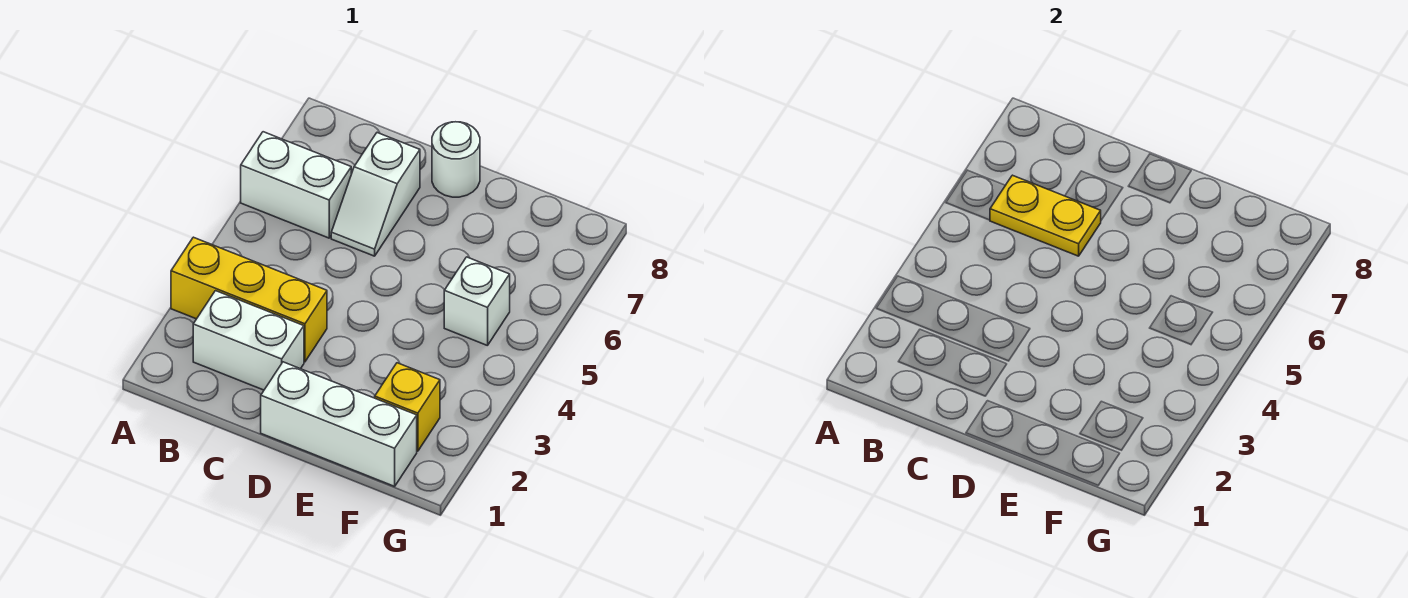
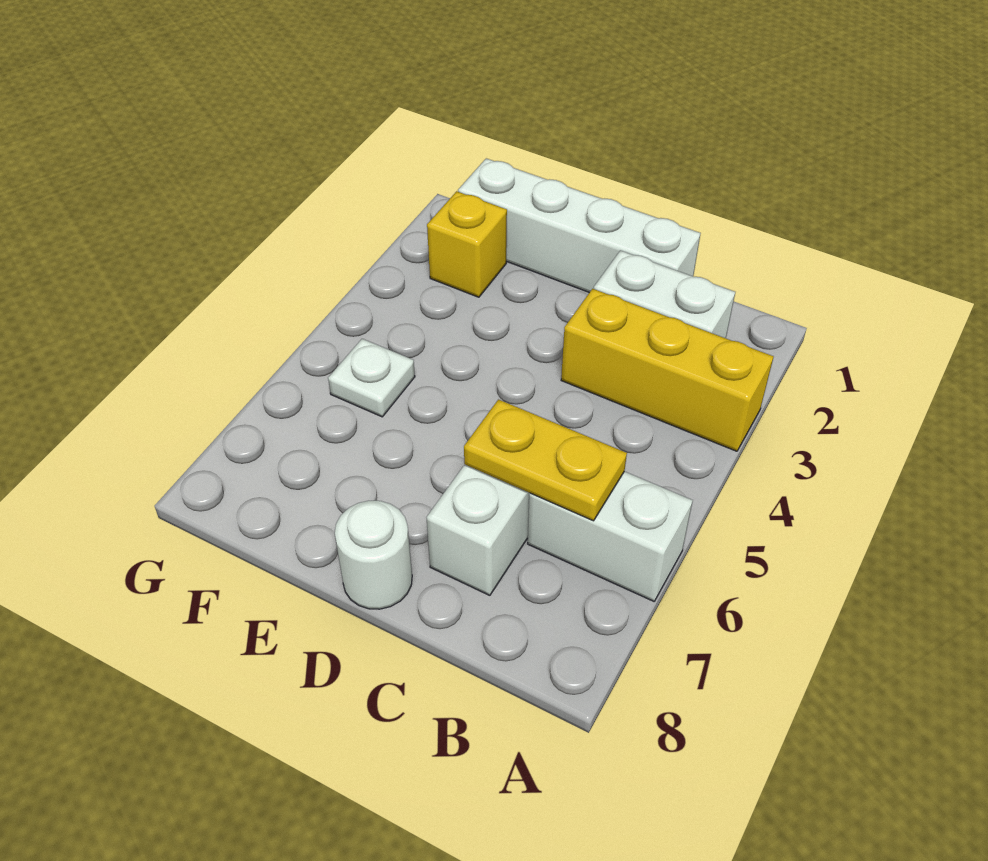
white brick D1:F1 level 1 -> white brick C1:F1 level 1
white brick F5 level 1 -> white plate F5 level 1

